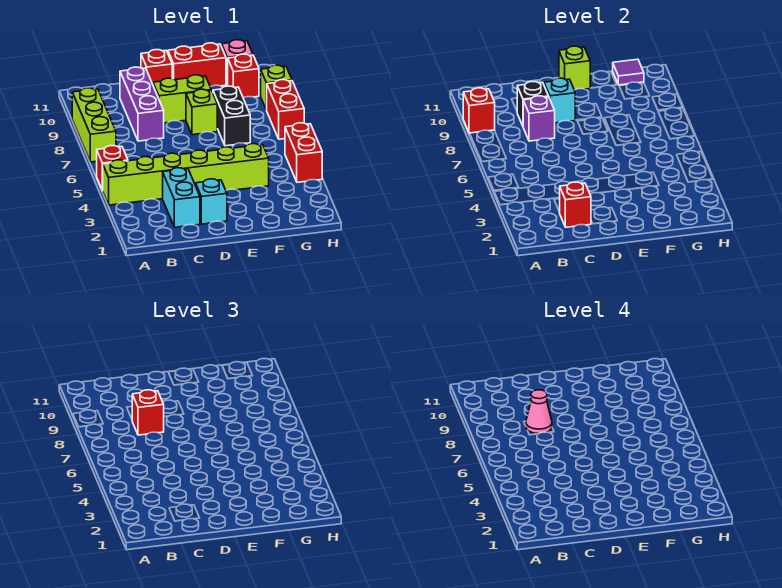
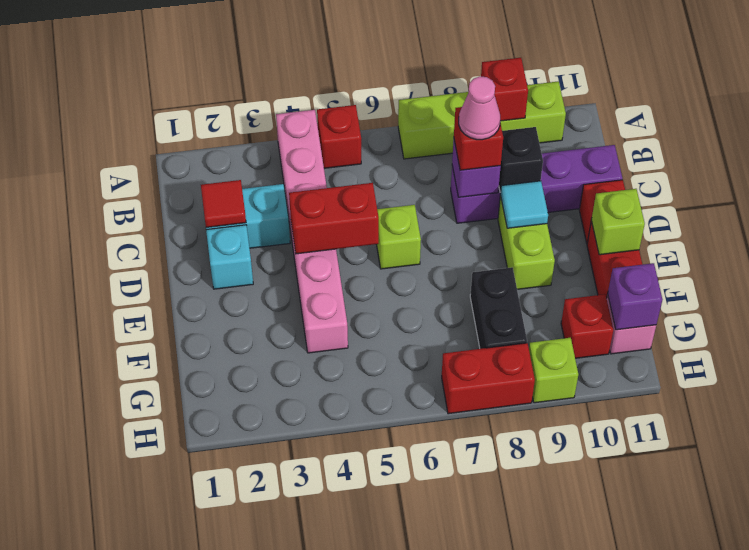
lime brick A4:F4 level 1 -> pink brick A4:F4 level 1
lime brick A7:A9 level 1 -> lime brick A7:A10 level 1
red brick C2 level 2 -> red tile C2 level 2
purple brick C8:C10 level 1 -> purple brick C8:C11 level 1
cyan brick D9 level 2 -> cyan tile D9 level 2
lime brick E8 level 1 -> lime brick D6 level 1
black brick F7:F8 level 1 -> black brick F8:G8 level 1
purple tile G11 level 2 -> purple brick G11 level 2
red brick H4:H5 level 1 -> red brick D4:D5 level 2

